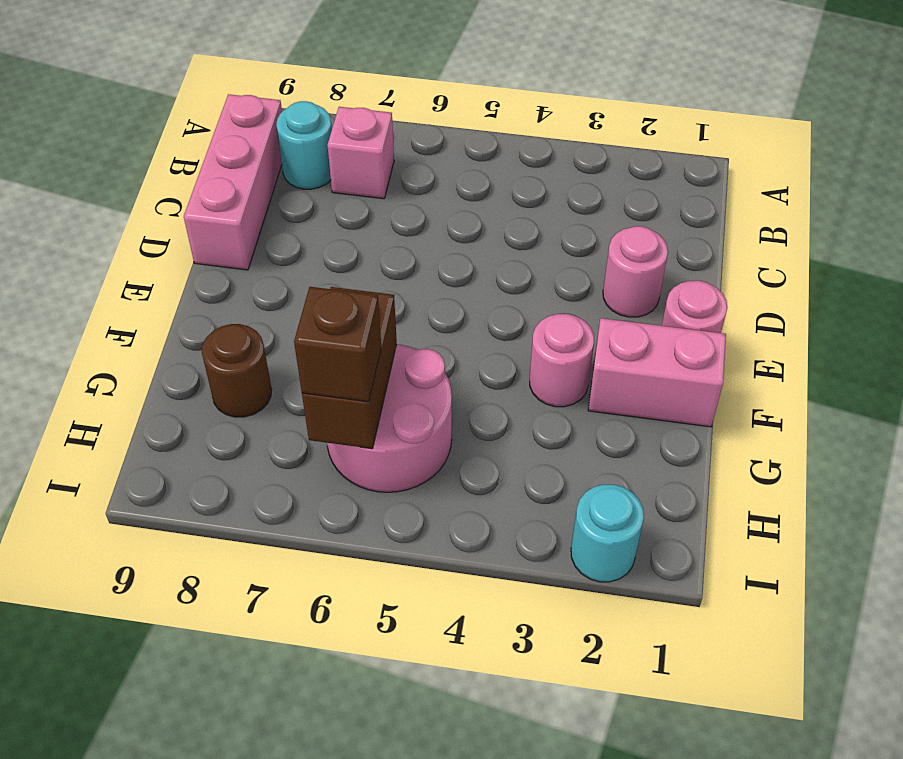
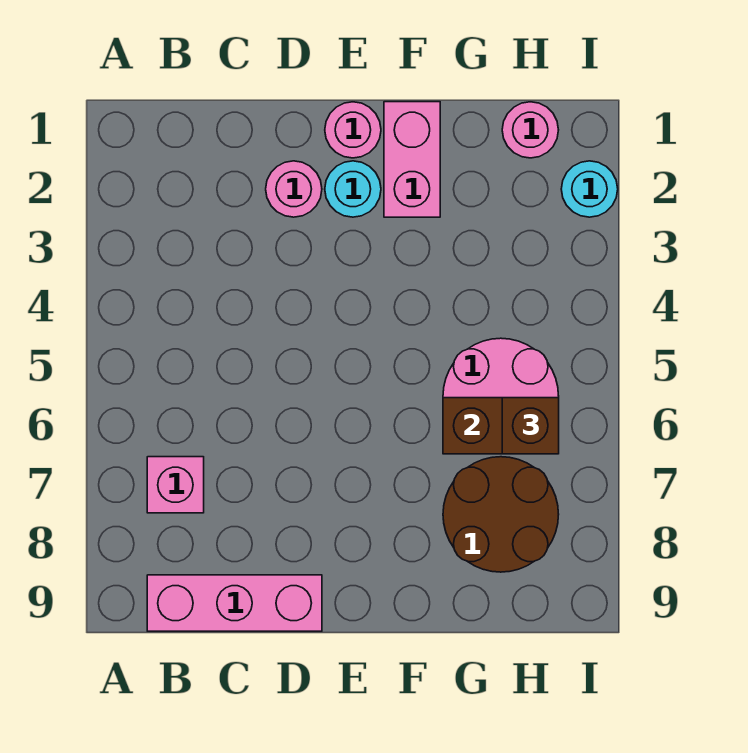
cyan round brick B8 level 1 -> cyan round brick E2 level 1
pink round brick F3 level 1 -> pink round brick H1 level 1
brown round brick G8 level 1 -> brown round brick G7:H8 level 1

